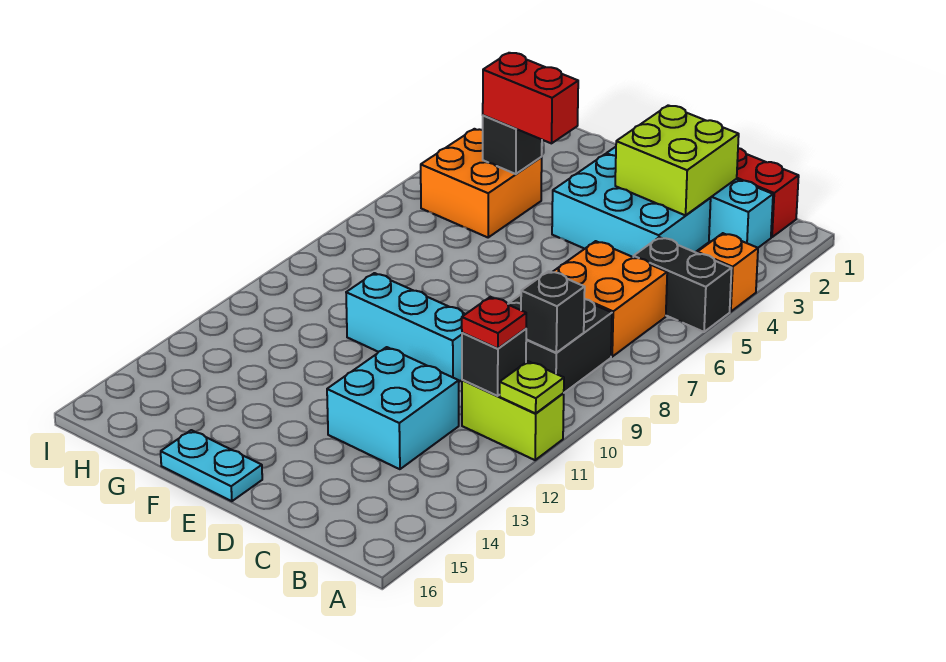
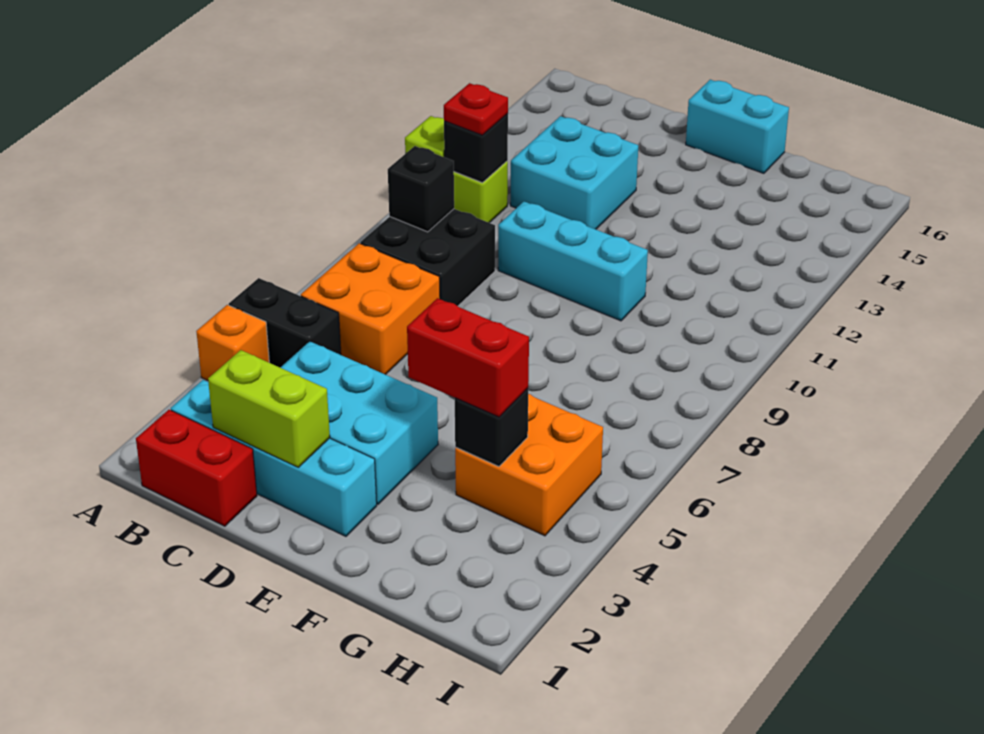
lime brick C2:D3 level 2 -> lime brick C2:D2 level 2
cyan plate E16:F16 level 1 -> cyan brick E16:F16 level 1

